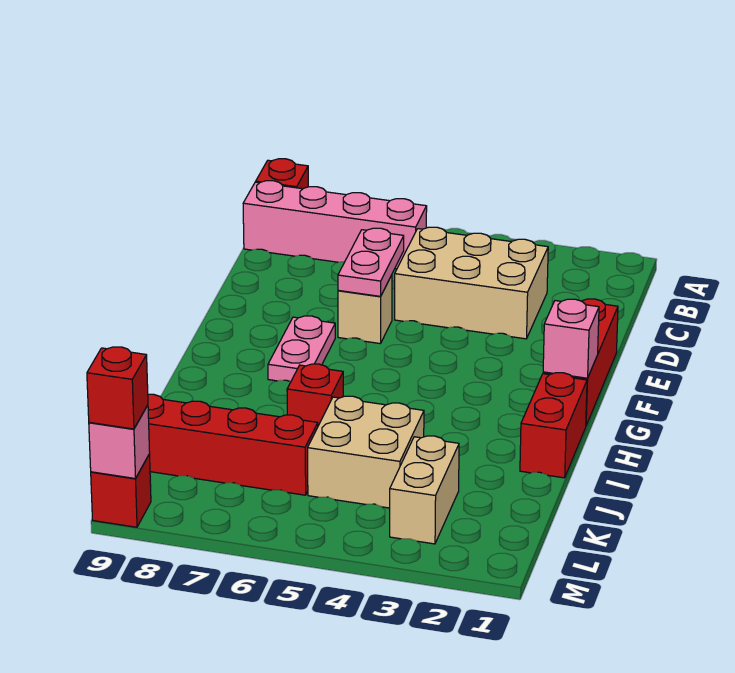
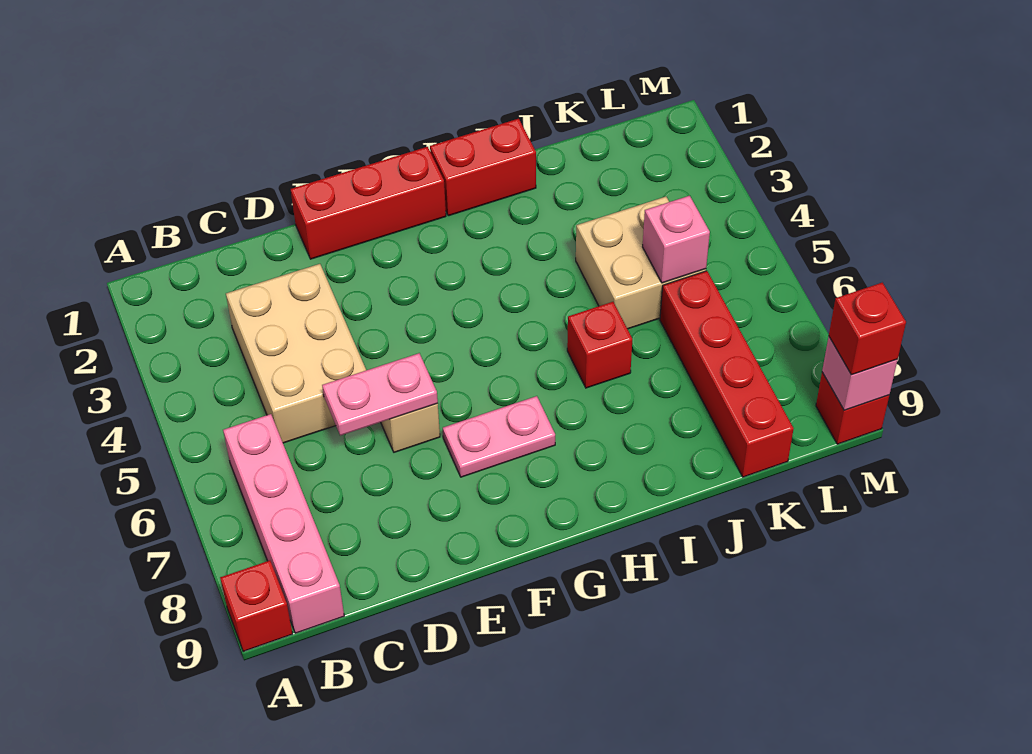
pink brick G1 level 2 -> pink brick K5 level 2
tan brick K3:L3 level 1 -> none

